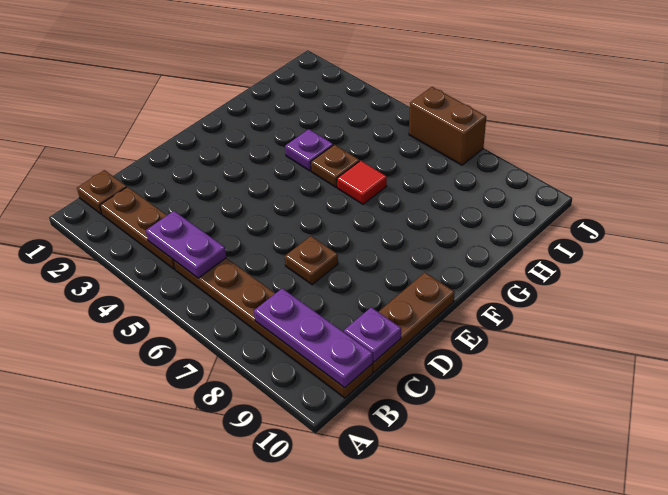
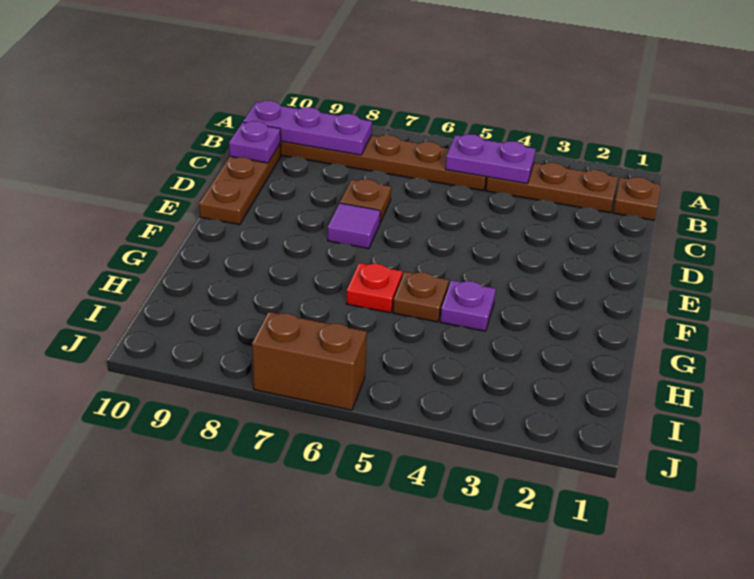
none -> purple tile E7 level 1
red tile G6 level 1 -> red plate G6 level 1

